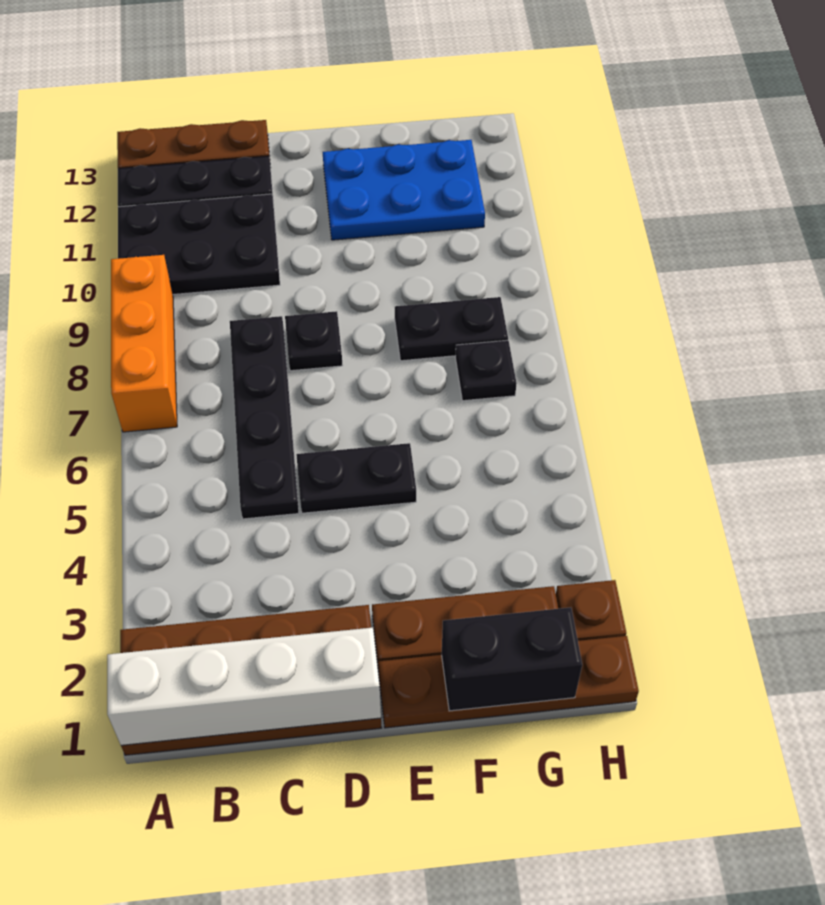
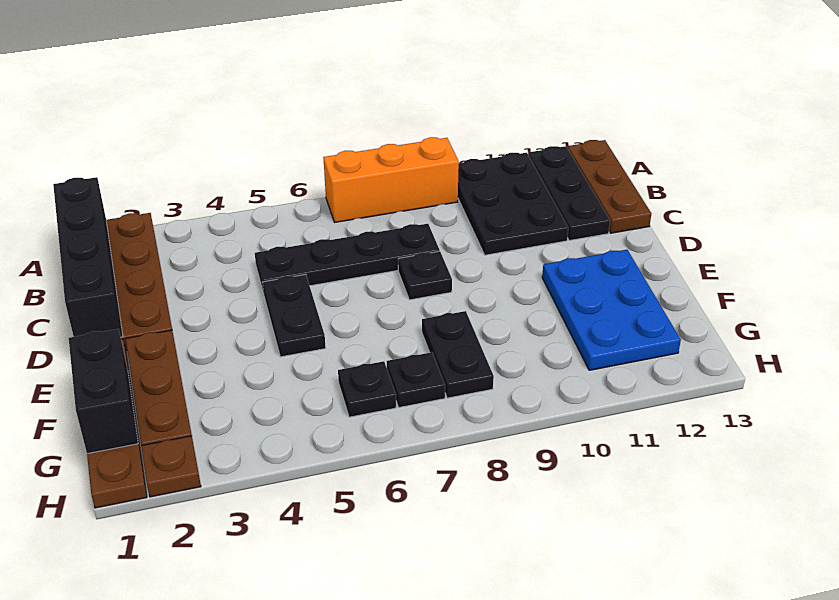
white brick A1:D1 level 2 -> black brick A1:D1 level 2
none -> black plate G6 level 1

